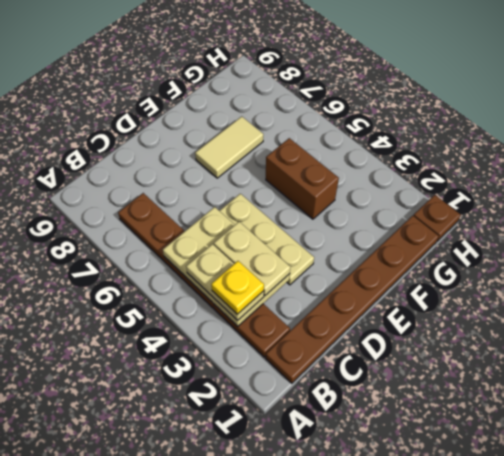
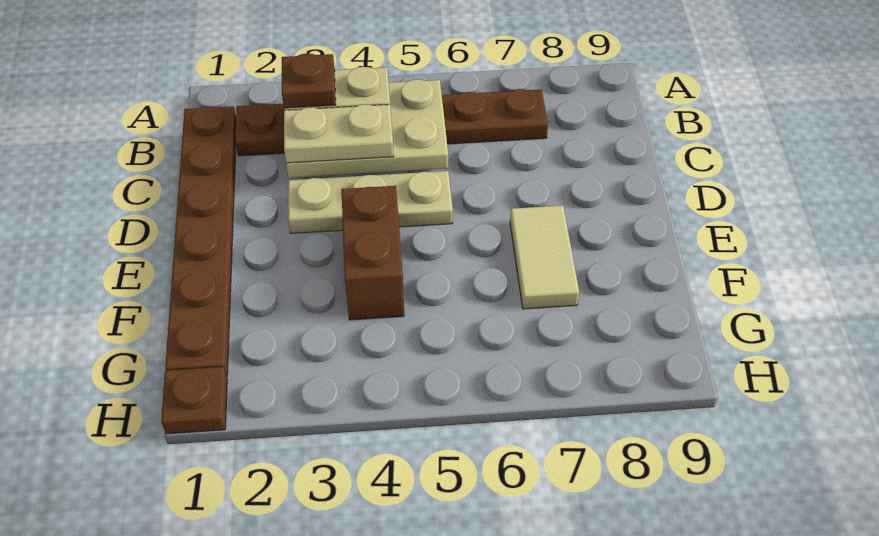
yellow plate B3 level 4 -> brown plate B3 level 4
brown brick F4:F5 level 1 -> brown brick E4:F4 level 1

